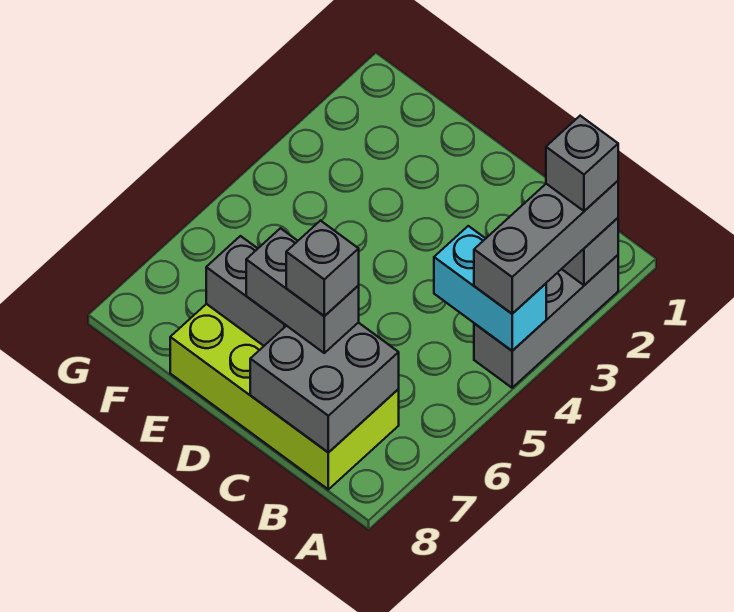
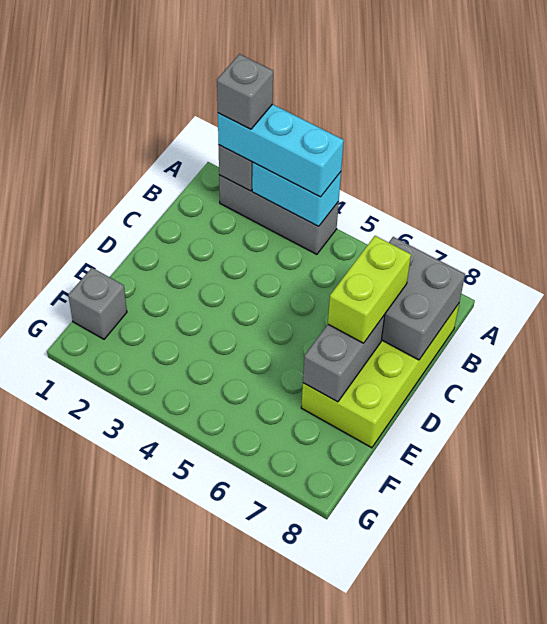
grey brick A2:A4 level 3 -> cyan brick A2:A4 level 3
cyan brick A4:B4 level 2 -> cyan brick A3:A4 level 2
grey brick C7:D7 level 3 -> lime brick C7:D7 level 3
grey brick C7 level 4 -> grey brick F1 level 1

